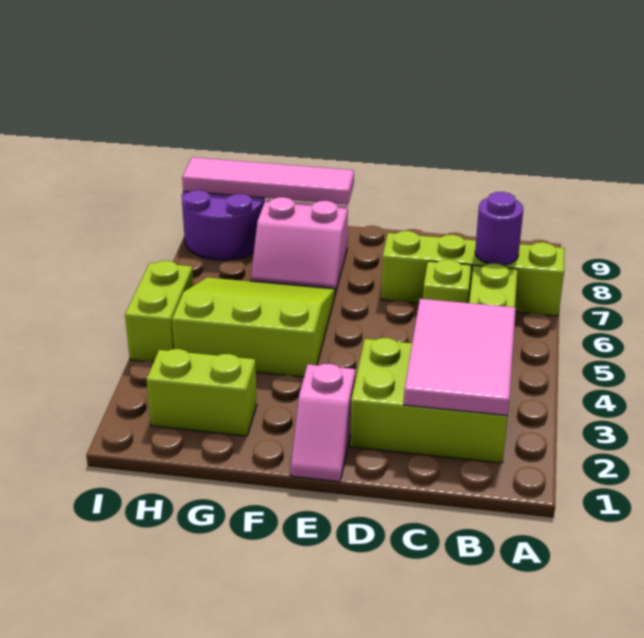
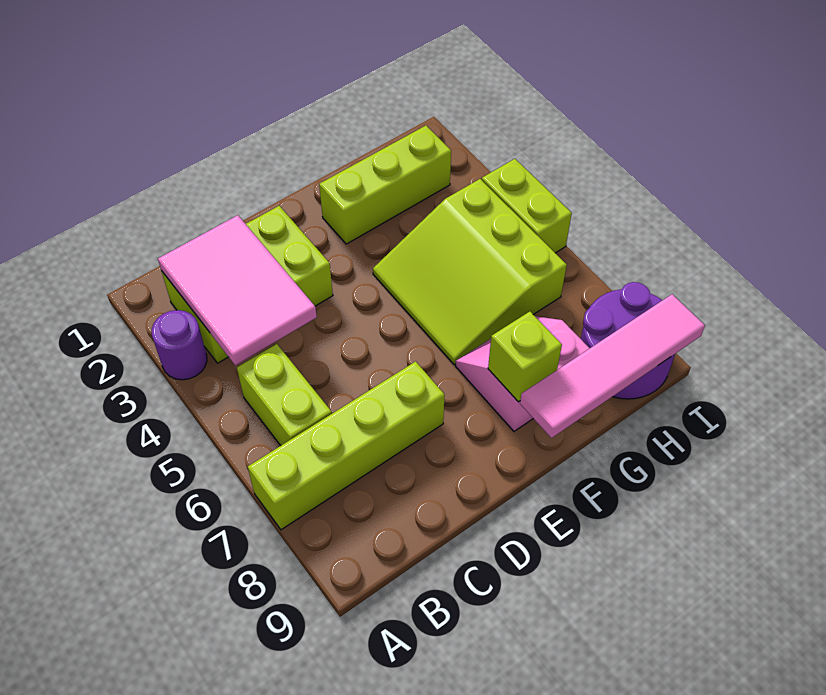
purple round brick B7 level 2 -> purple round brick A3 level 1
lime brick C6 level 1 -> lime brick F8 level 2
pink slope E1:E2 level 1 top 2 -> none
lime slope F4:H6 level 1 top 4 -> lime slope F4:H6 level 1 top H
lime brick G2:H2 level 1 -> lime brick F2:H2 level 1

